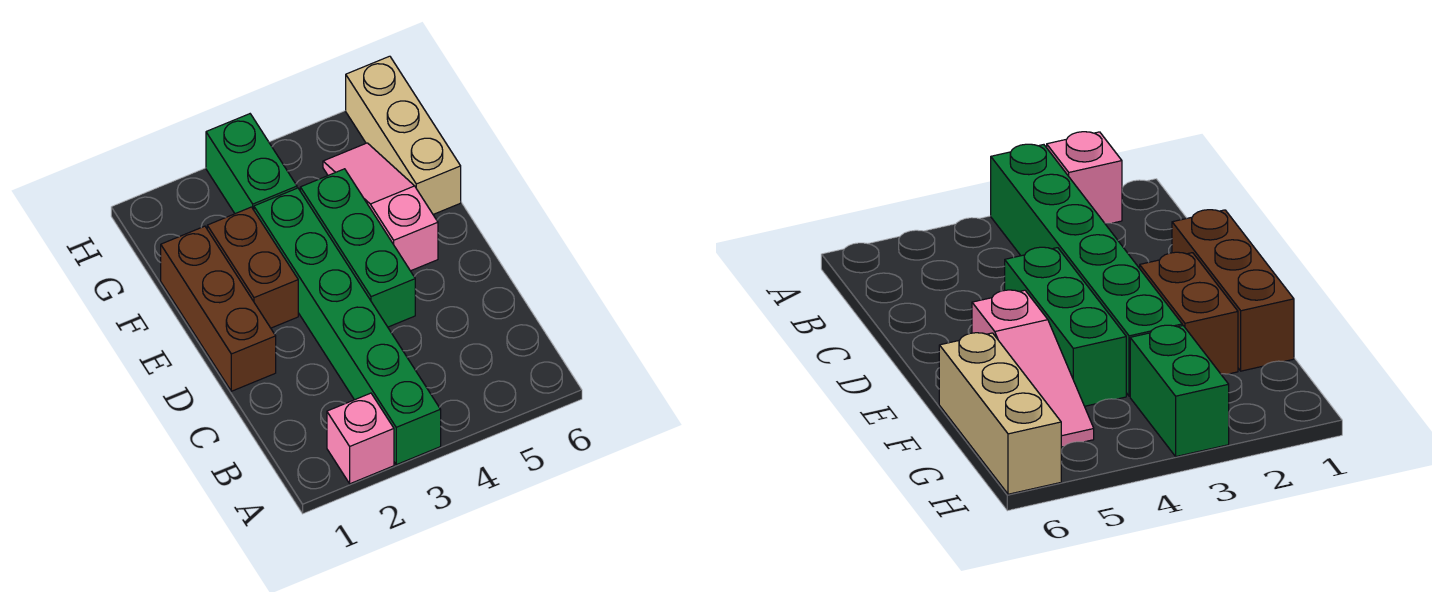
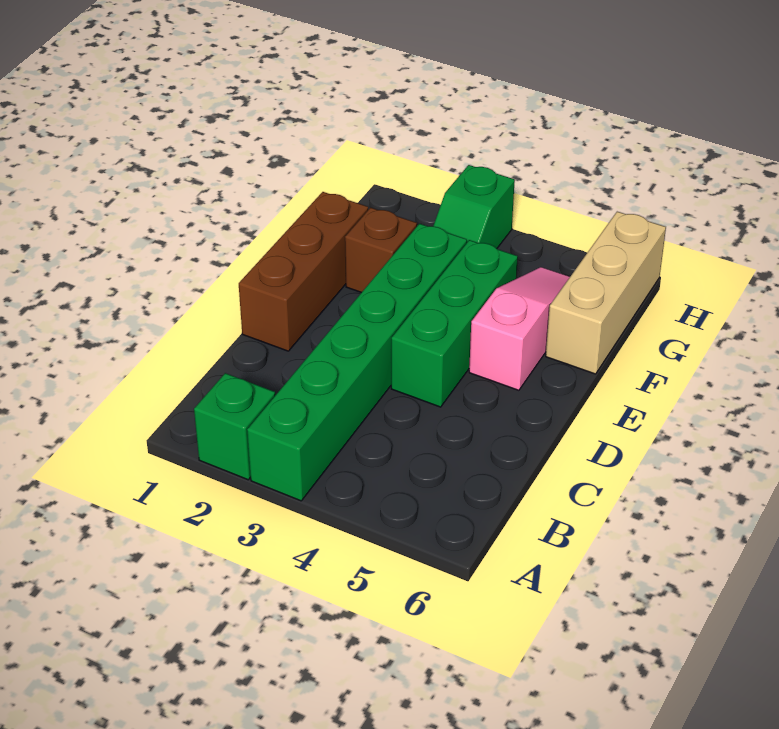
pink brick A2 level 1 -> green brick A2 level 1
brown brick E2:F2 level 1 -> brown brick F2 level 1
green brick G3:H3 level 1 -> green slope G3:H3 level 1 top H

